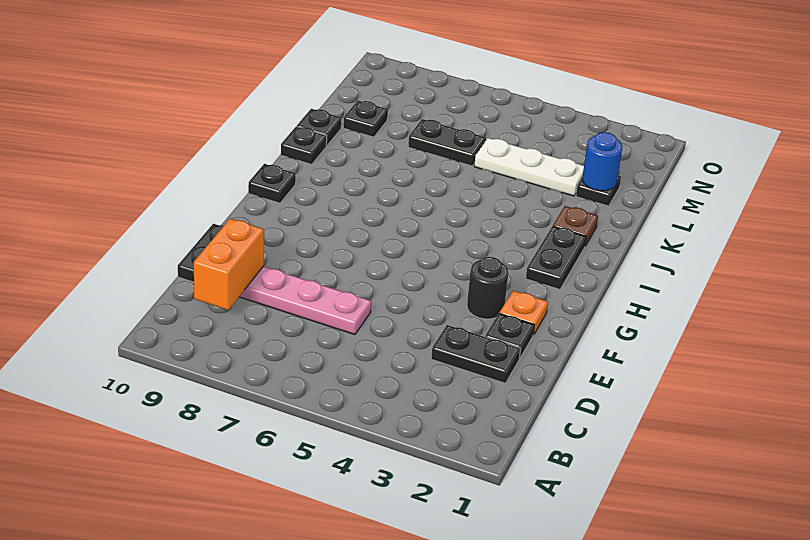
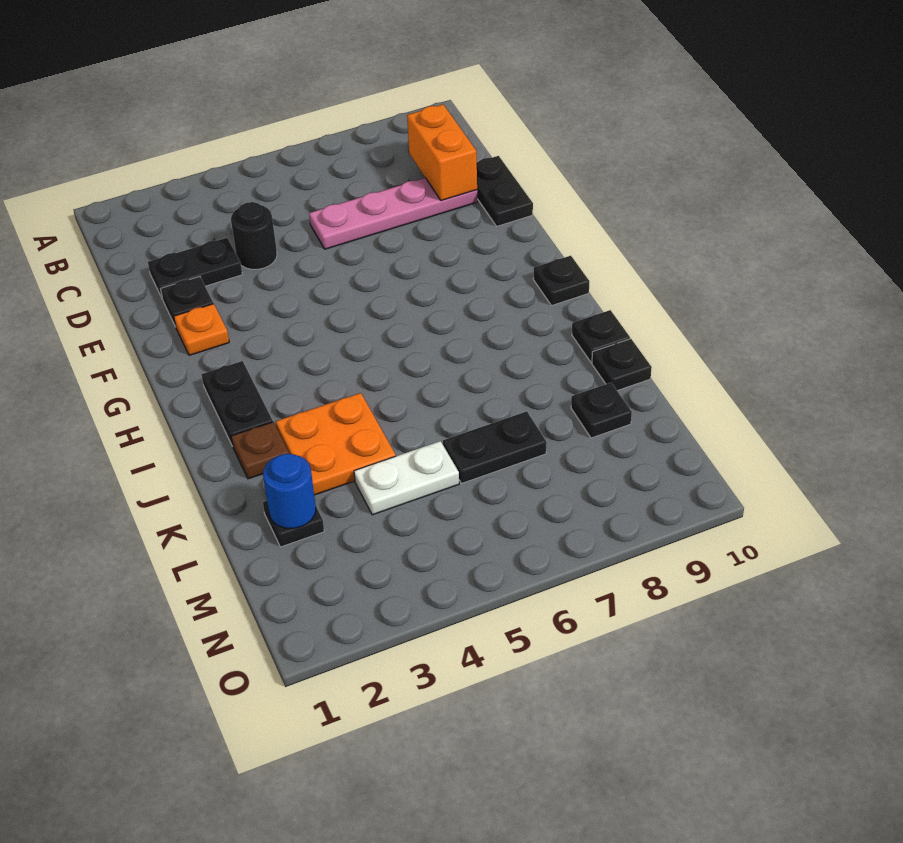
black round brick F3 level 1 -> black round brick D4 level 1
none -> orange plate J3:K4 level 1
white plate L3:L5 level 1 -> white plate L4:L5 level 1

